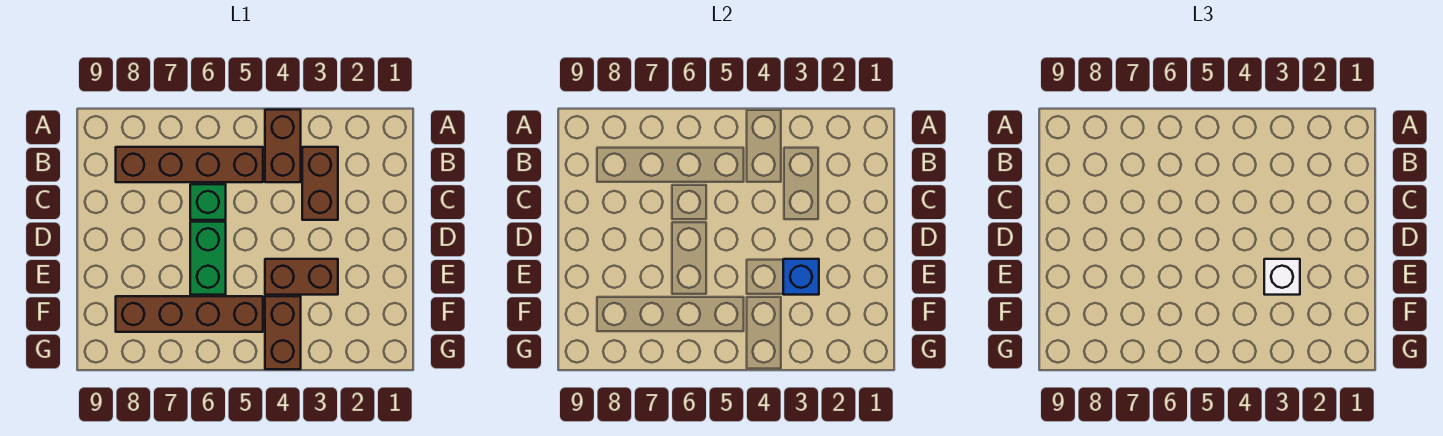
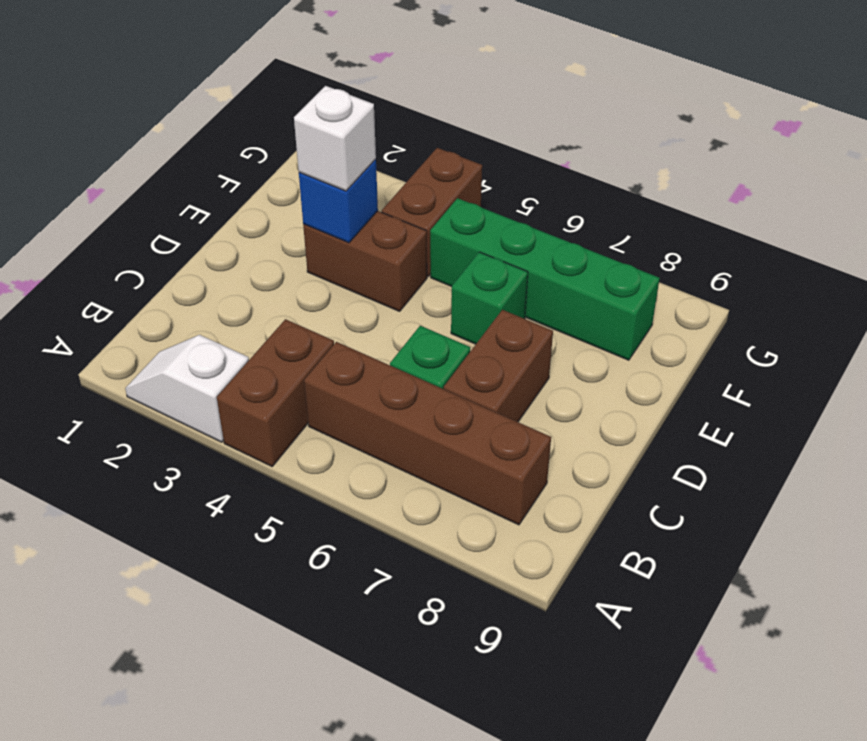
none -> white slope A2:A3 level 1 top 3
brown brick B3:C3 level 1 -> brown brick C7:D7 level 1
green brick D6:E6 level 1 -> green brick E6 level 1
brown brick F5:F8 level 1 -> green brick F5:F8 level 1

